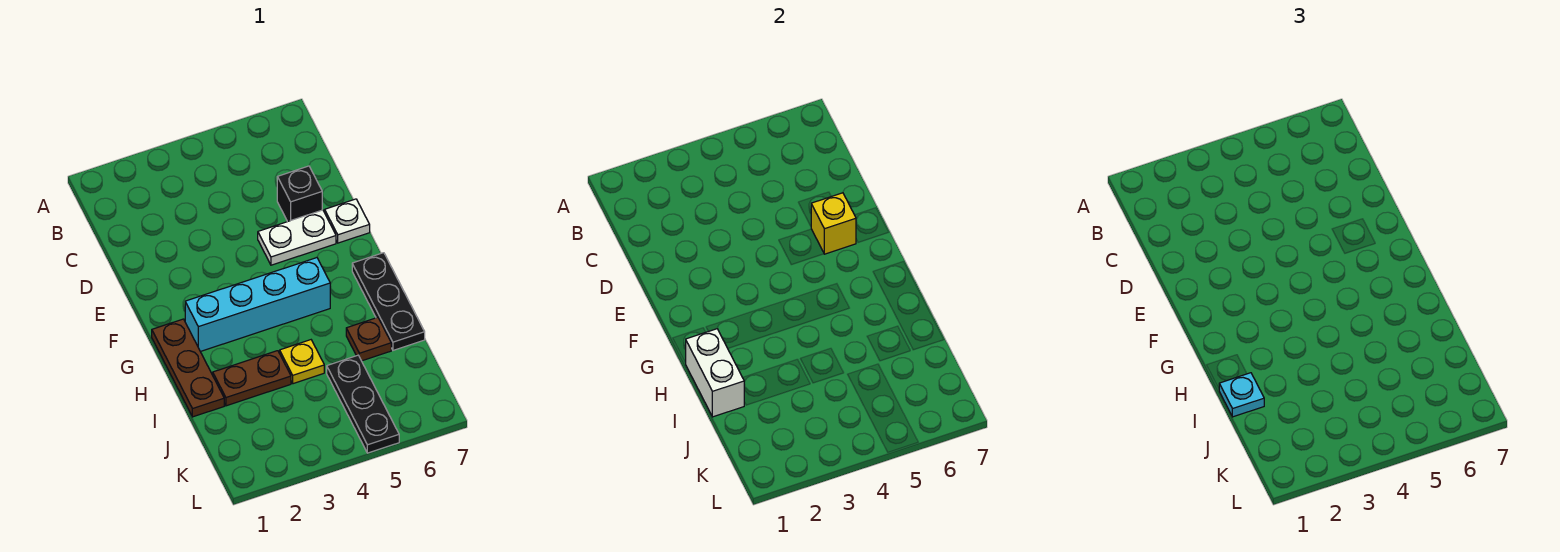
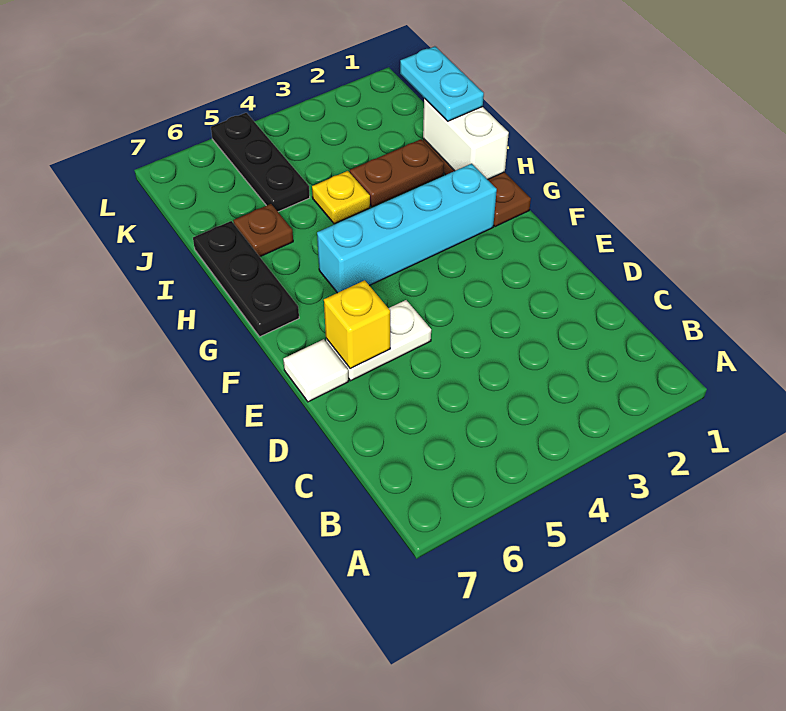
black brick D6 level 1 -> none
white plate E7 level 1 -> white tile E7 level 1
cyan plate I1 level 3 -> cyan plate I1:J1 level 3

